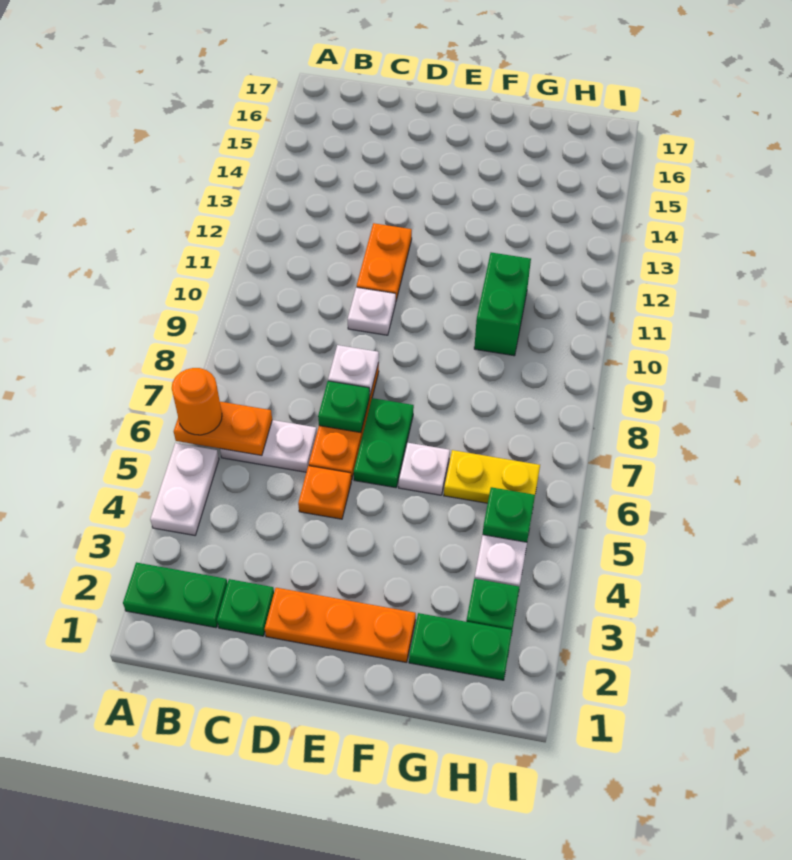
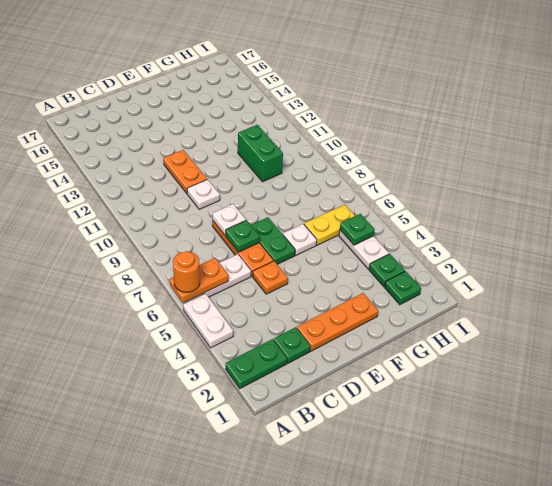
green plate G2:H2 level 1 -> green plate H2 level 1

